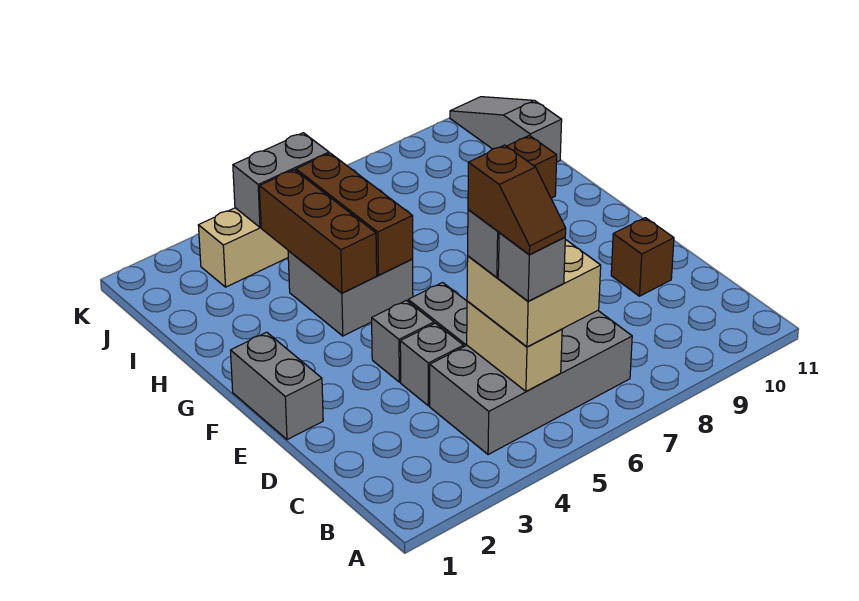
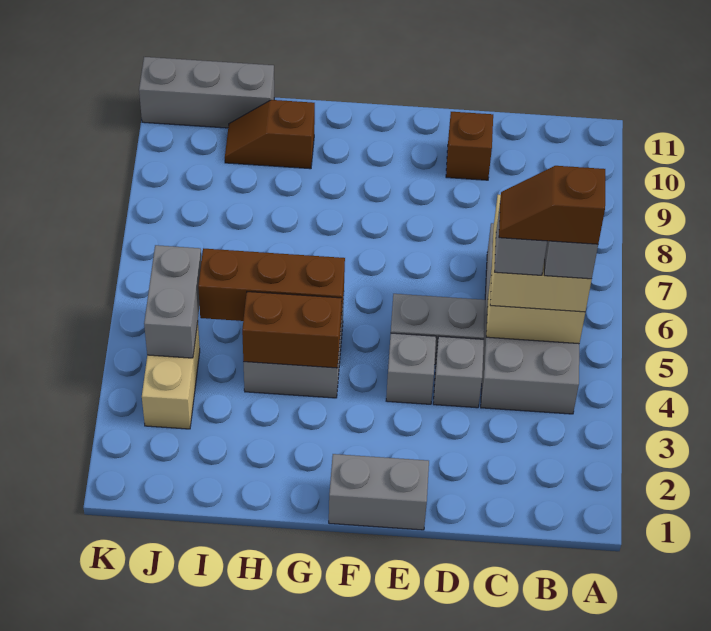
brown slope B5:C5 level 5 top C -> brown slope B5:C5 level 5 top B
brown brick G4:I4 level 2 -> brown brick G4:H4 level 2
grey slope I11:K11 level 1 top I -> grey brick I11:K11 level 1

